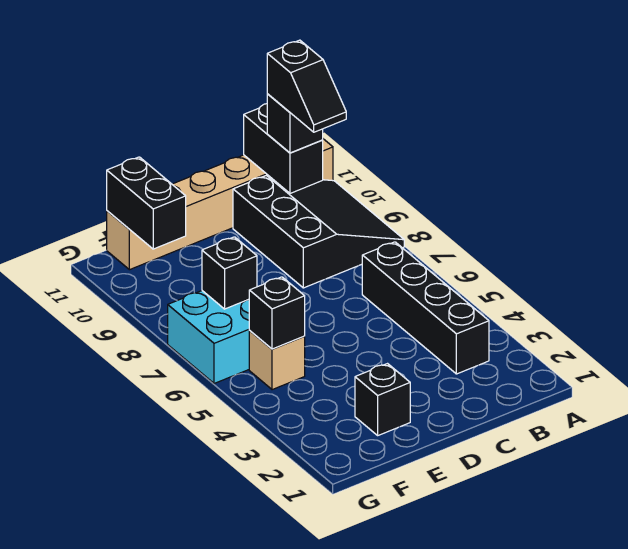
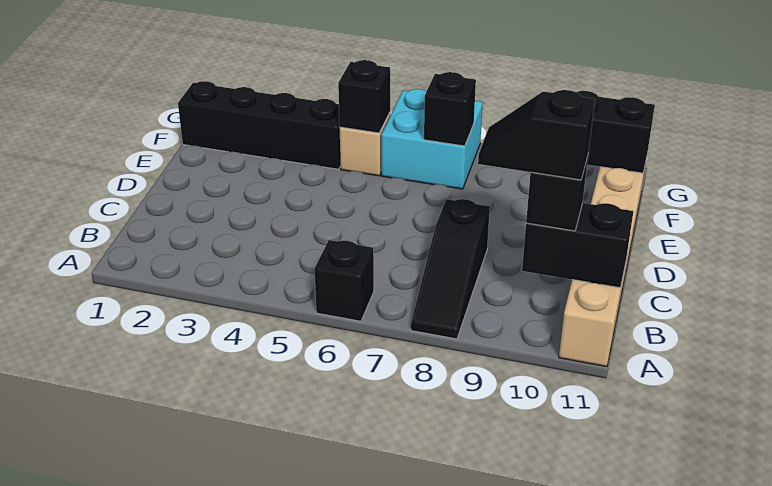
black slope A8:C10 level 1 top C -> black slope A8:C8 level 1 top C
black brick B3:B6 level 1 -> black brick F1:F4 level 1
black brick E2 level 1 -> black brick A6 level 1

